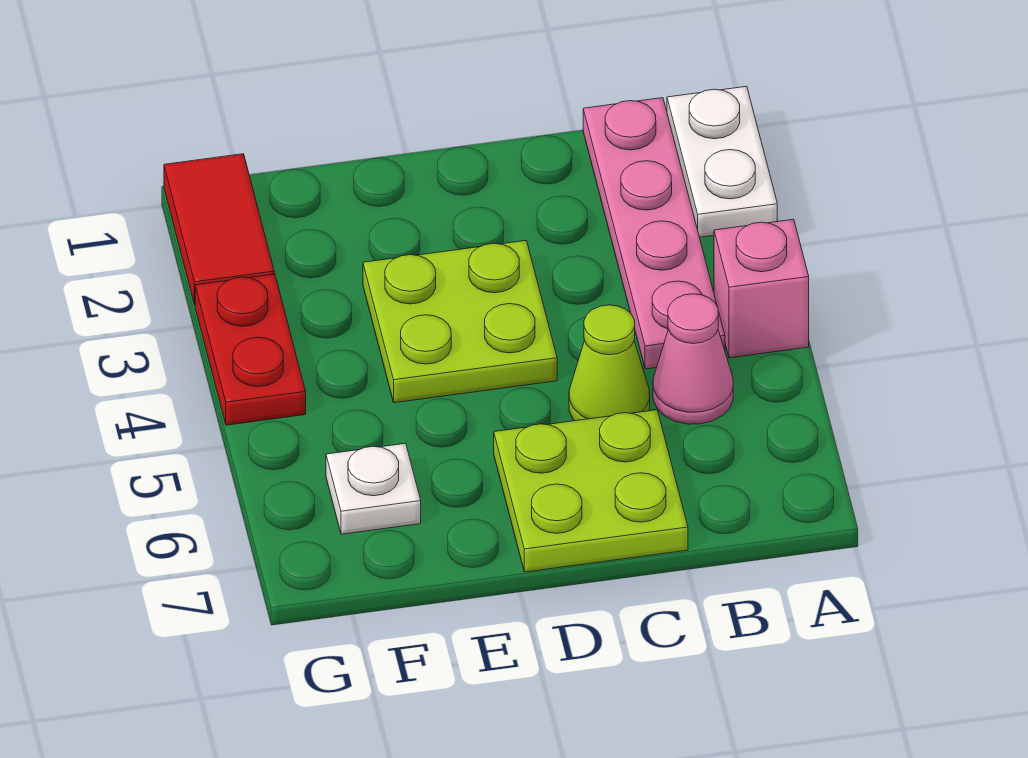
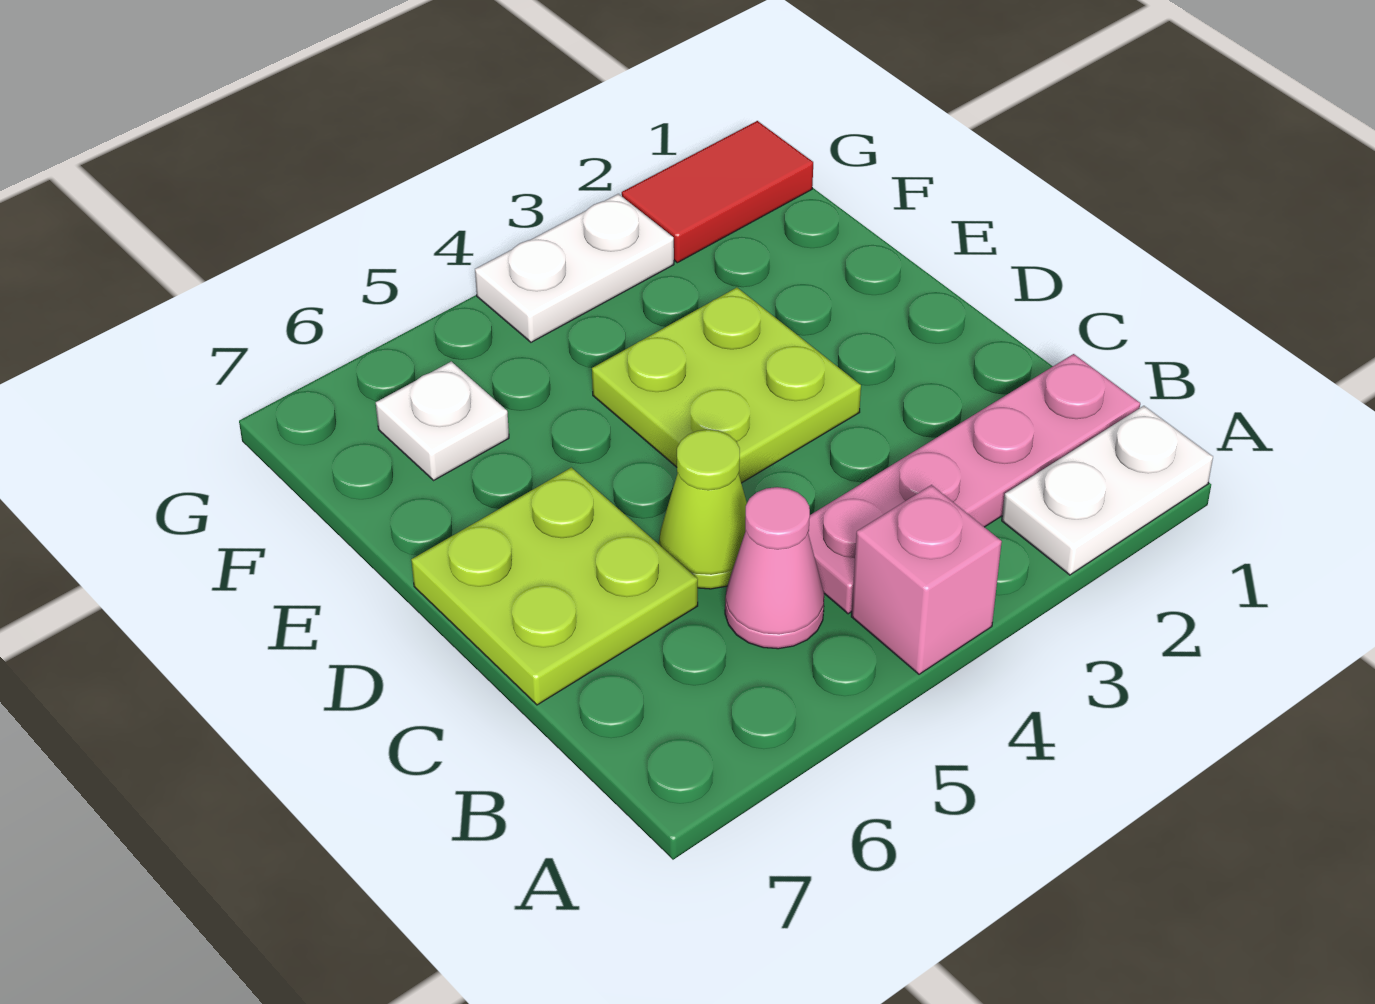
red plate G3:G4 level 1 -> white plate G3:G4 level 1

